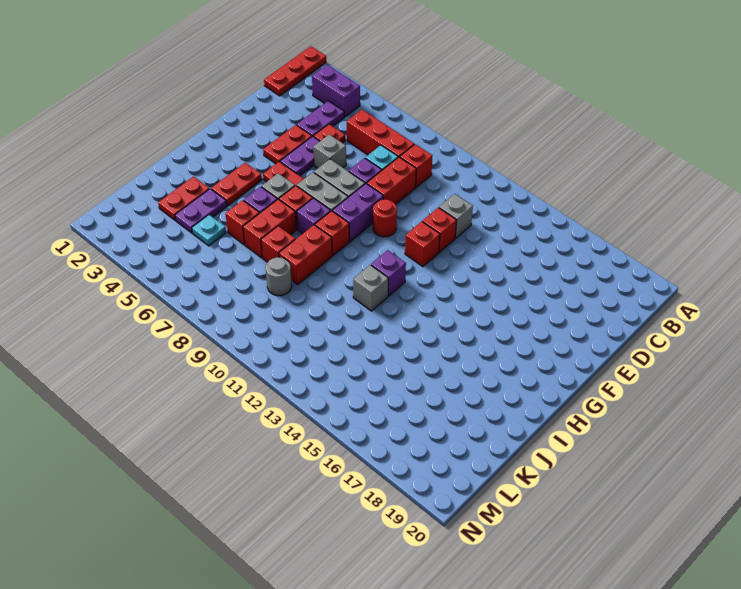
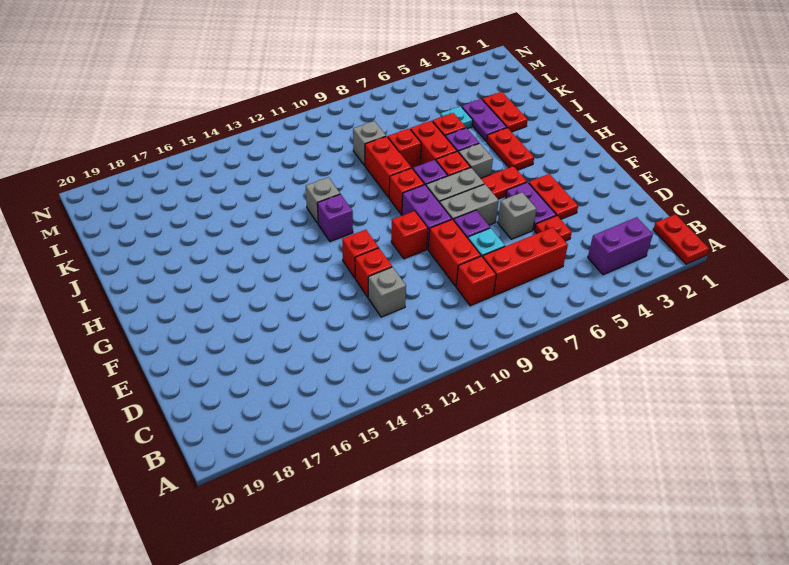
red plate A1:C1 level 1 -> red plate A1:B1 level 1
purple plate C4:D4 level 1 -> none
red round brick F10 level 1 -> red brick F10 level 1
grey round brick K9 level 1 -> grey brick K9 level 1

